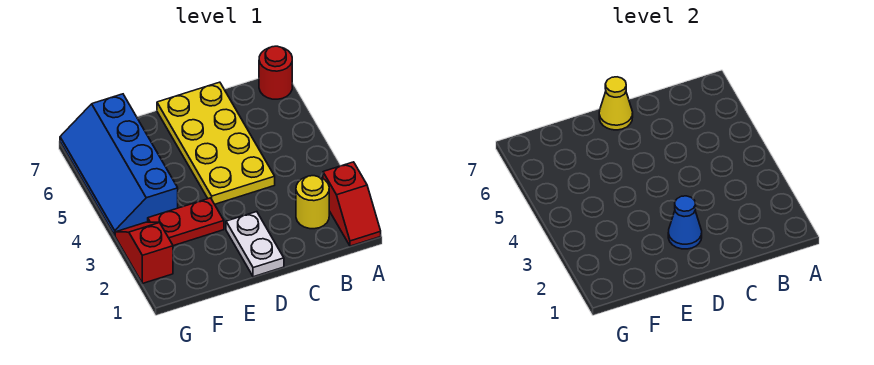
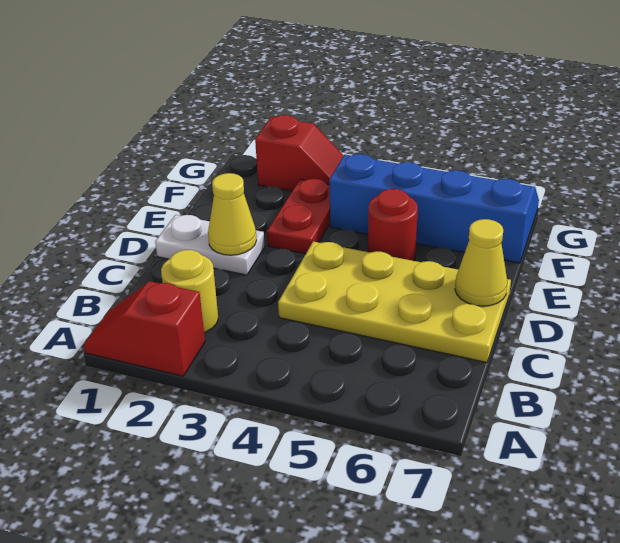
red round brick A7 level 1 -> red round brick E5 level 1
blue cone D2 level 2 -> yellow cone D2 level 2

